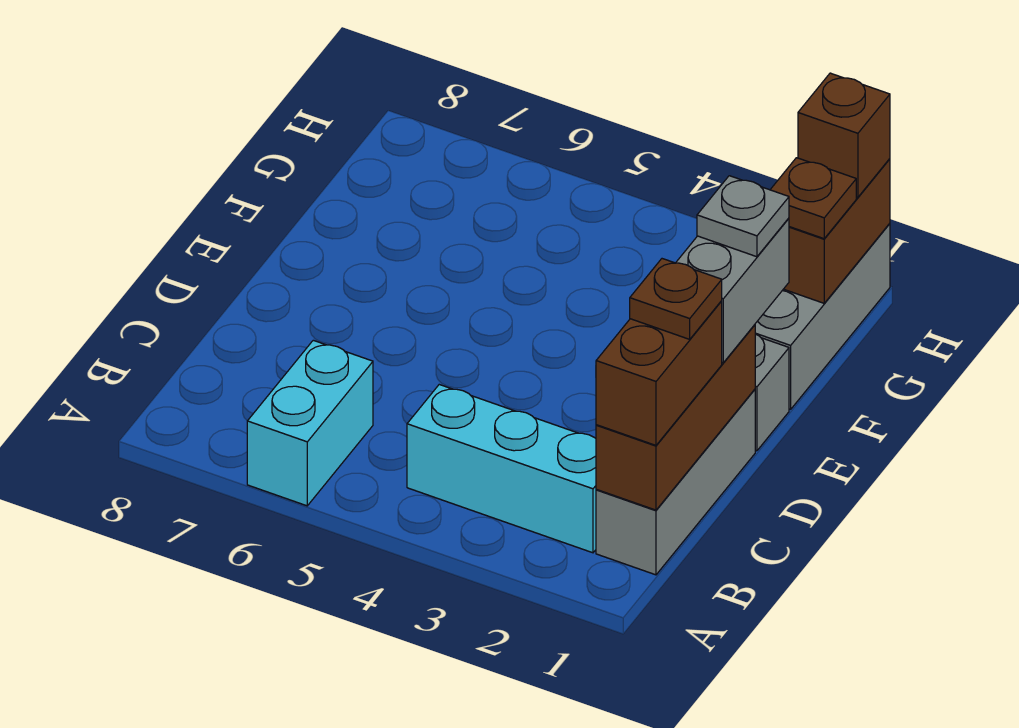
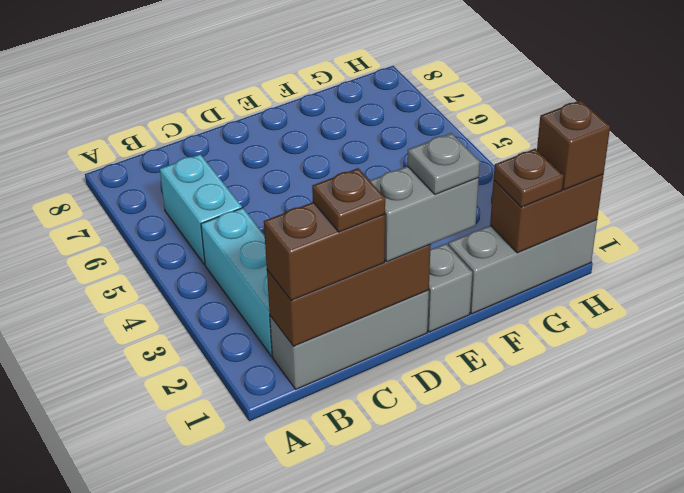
cyan brick A6:B6 level 1 -> cyan brick B5:B6 level 1

